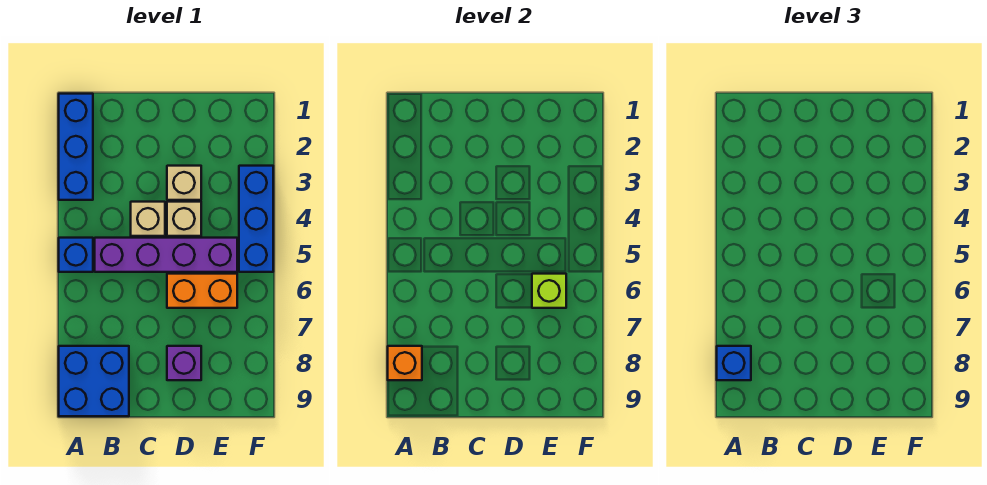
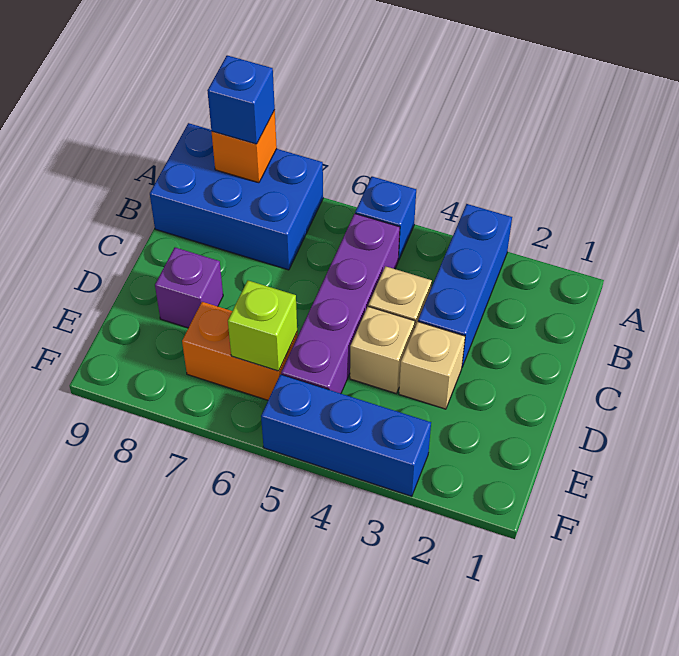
blue brick A1:A3 level 1 -> blue brick A3:C3 level 1
blue brick A8:B9 level 1 -> blue brick A7:B9 level 1
orange brick D6:E6 level 1 -> orange brick E6:E7 level 1

